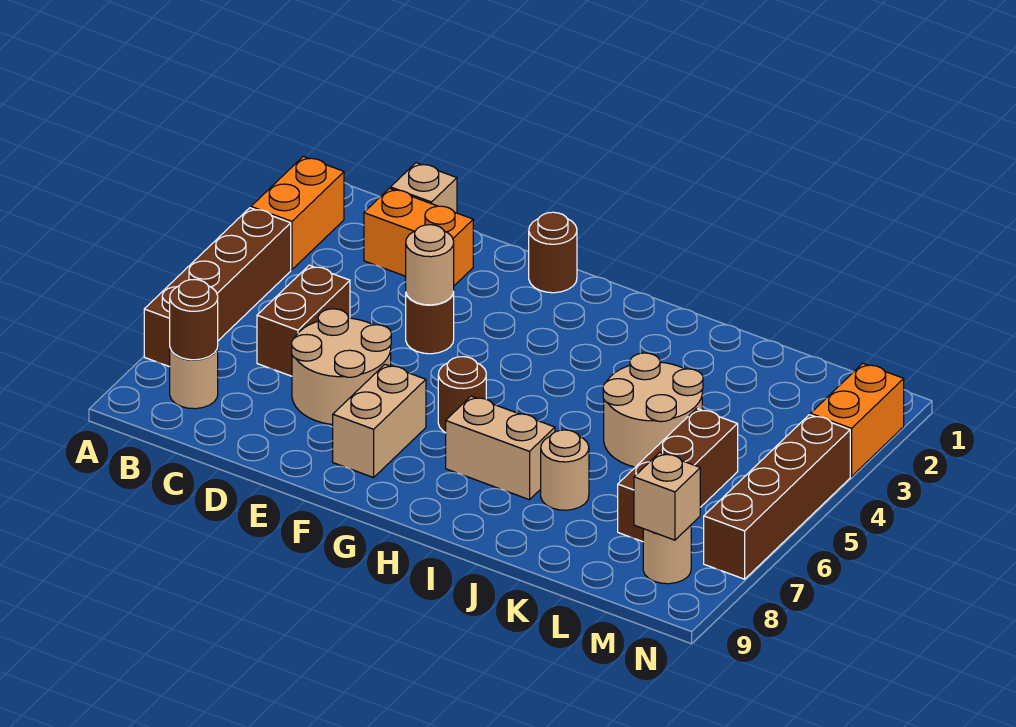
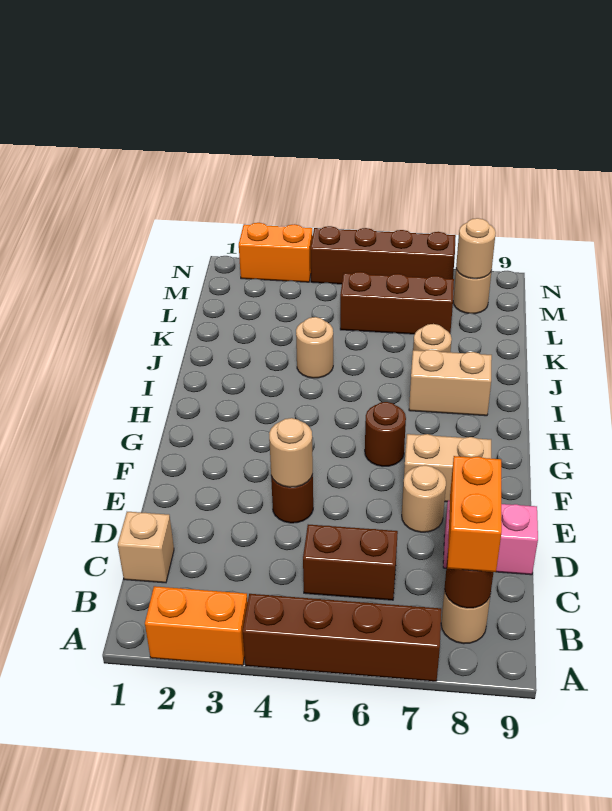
orange brick C2:D2 level 1 -> orange brick B8:C8 level 3
tan round brick D6:E7 level 1 -> tan round brick E7 level 1
none -> pink brick D8:D9 level 1
brown round brick F1 level 1 -> none
tan brick H7:I7 level 1 -> tan brick I7:I8 level 1
tan round brick J4:K5 level 1 -> tan round brick J4 level 1
tan brick M8 level 2 -> tan round brick M8 level 2

